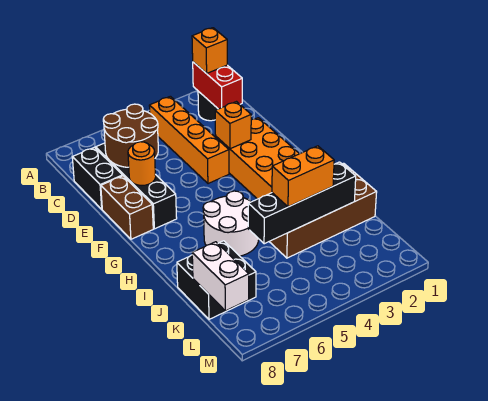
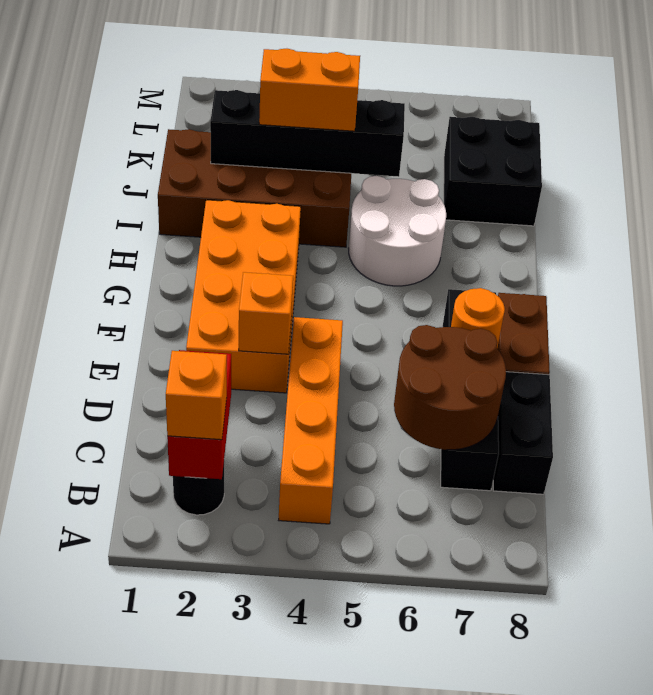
white brick K8:L8 level 2 -> none

